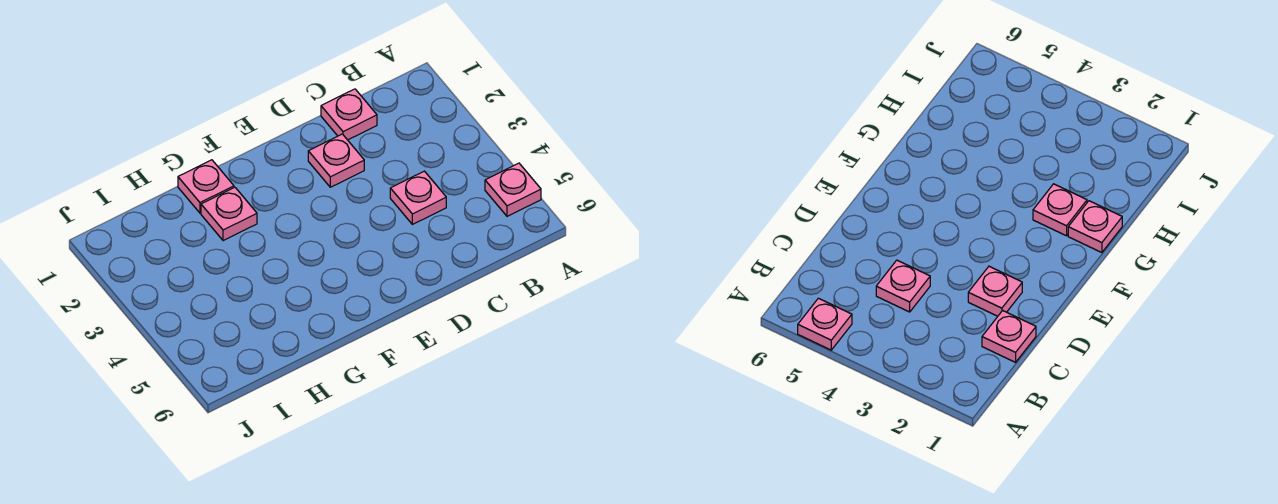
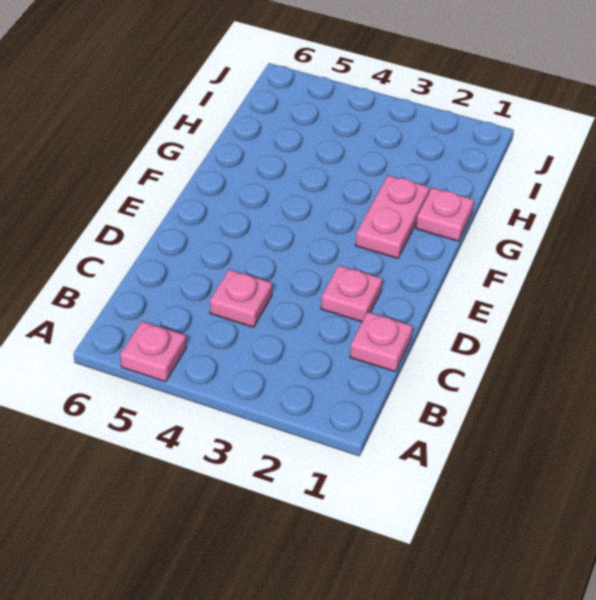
pink plate G2 level 1 -> pink plate F2:G2 level 1

